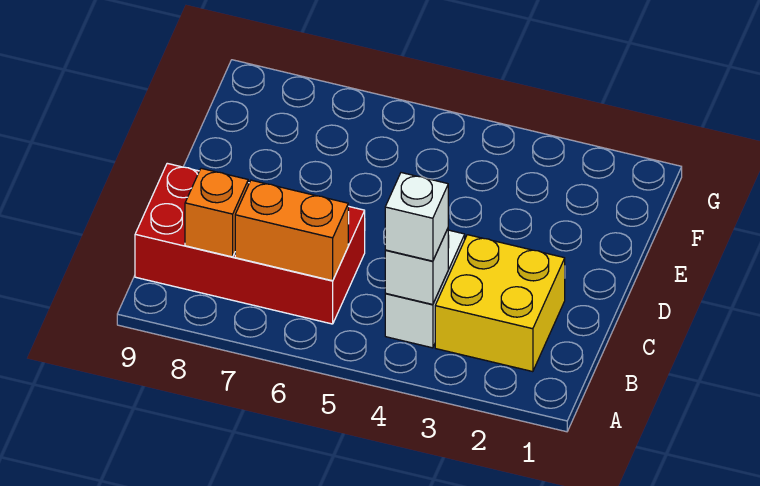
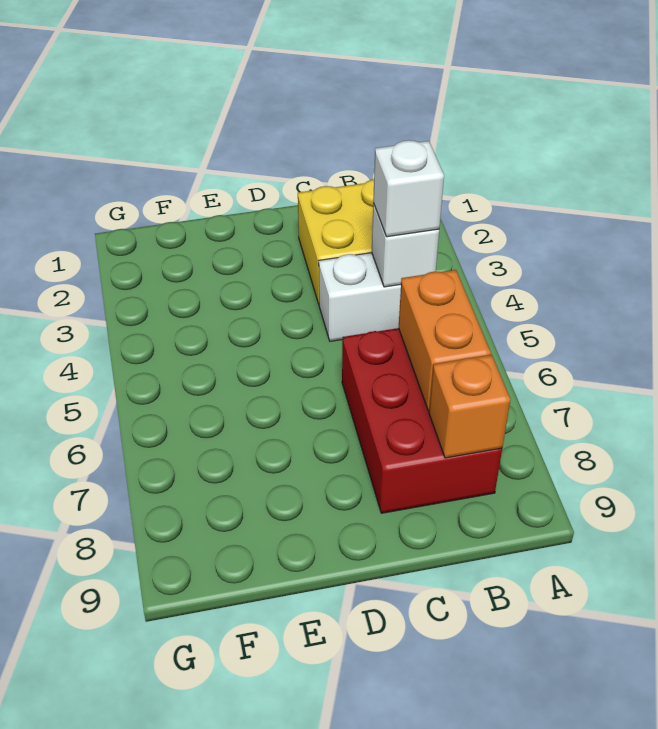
red brick B6:C9 level 1 -> red brick B6:C8 level 1

